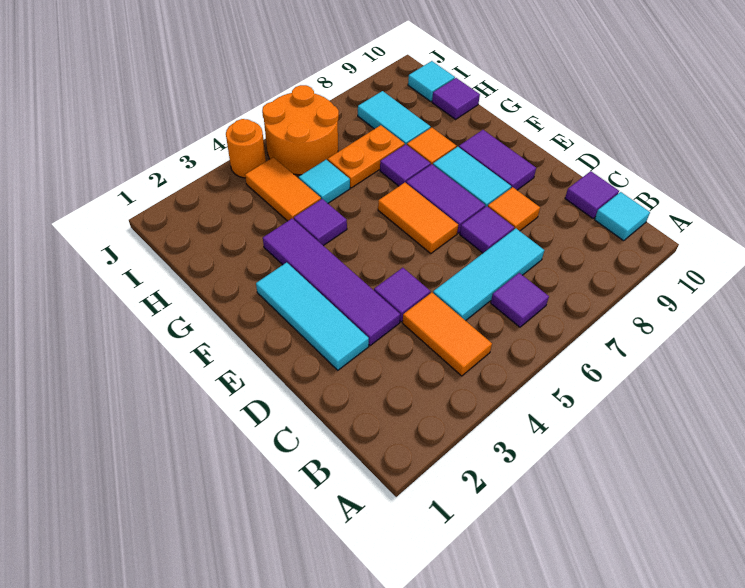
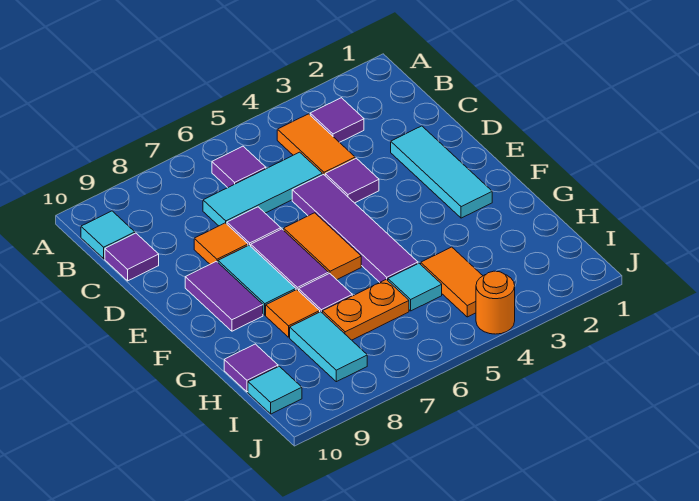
purple tile D3:G3 level 1 -> purple tile D5:G5 level 1
purple tile G4 level 1 -> purple tile B3 level 1
orange round brick I5:J6 level 1 -> none

